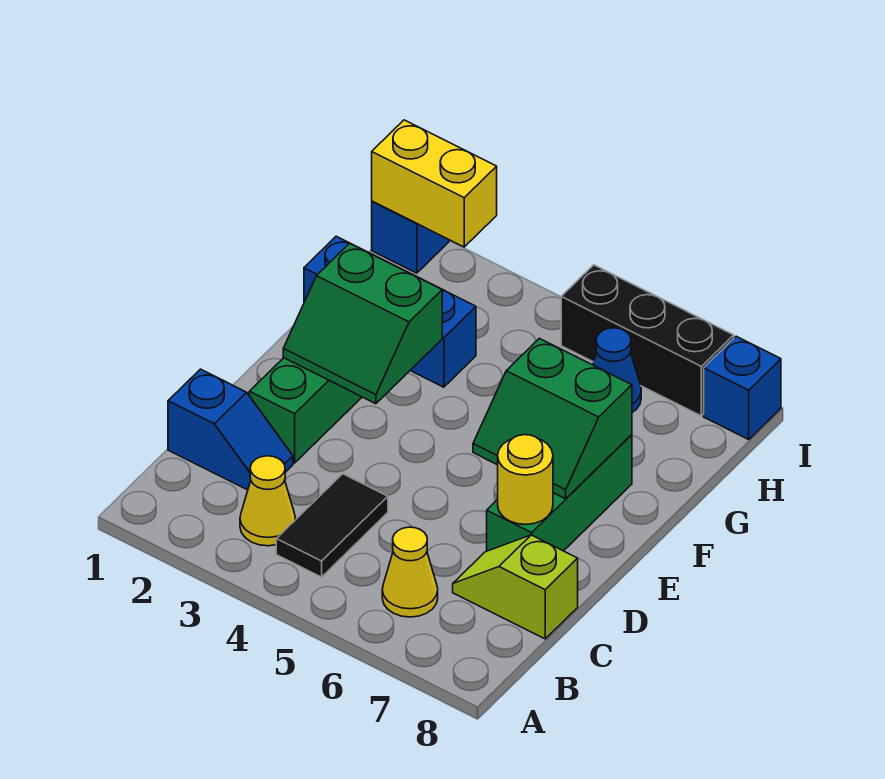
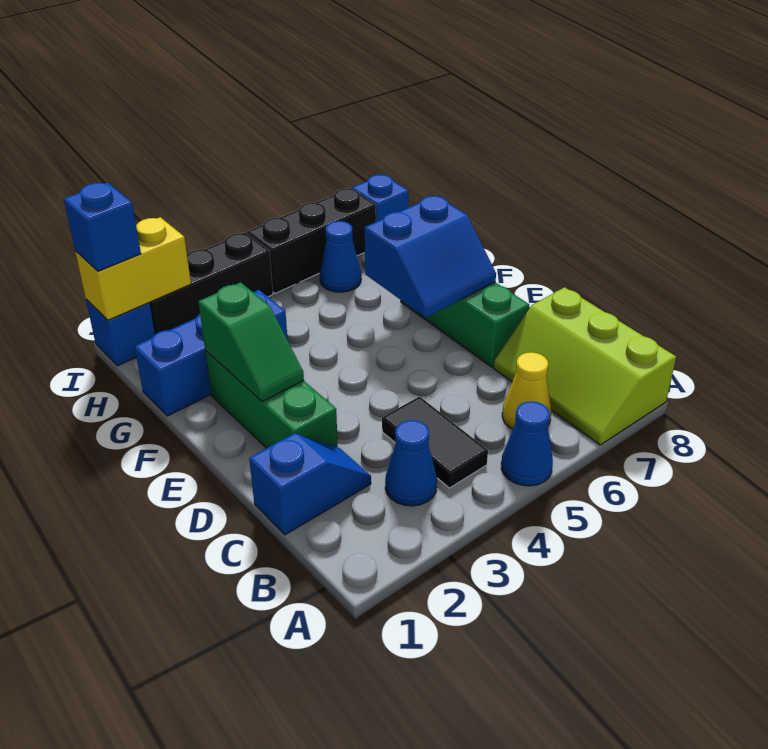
none -> blue cone A5 level 1
yellow cone B3 level 1 -> blue cone B3 level 1
lime slope C7:C8 level 1 top 8 -> lime slope A7:C8 level 1 top 8
yellow round brick D7 level 2 -> none
green slope E2:F3 level 2 top F -> green slope E2:F2 level 2 top F
green slope E6:F7 level 2 top F -> blue slope E6:F7 level 2 top F
none -> blue brick I1 level 3
none -> black brick I2:I4 level 1

